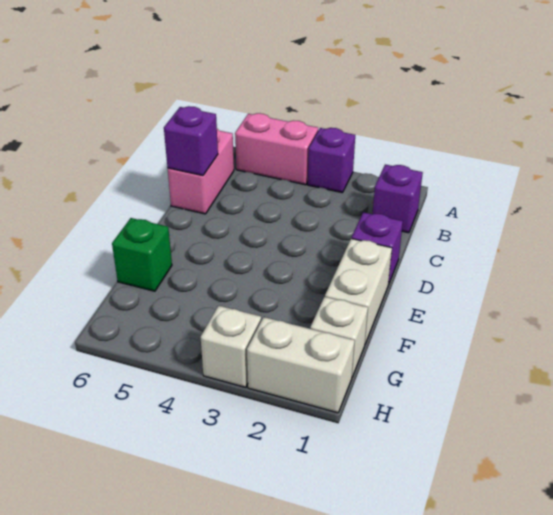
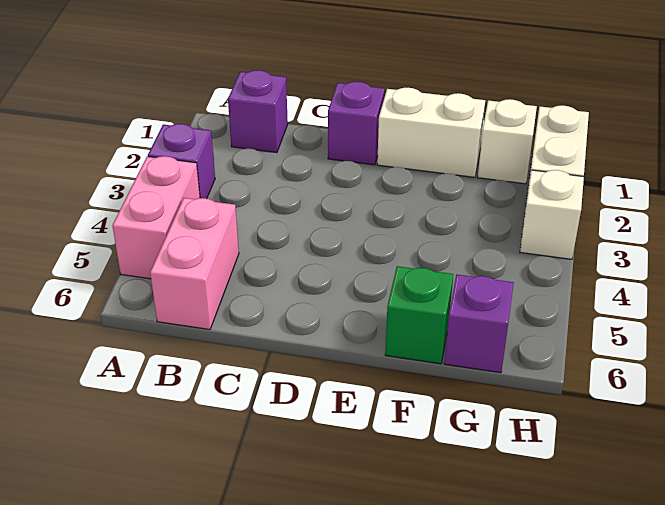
pink brick B6:C6 level 1 -> pink brick B5:B6 level 1
purple brick C6 level 2 -> purple brick G6 level 1

